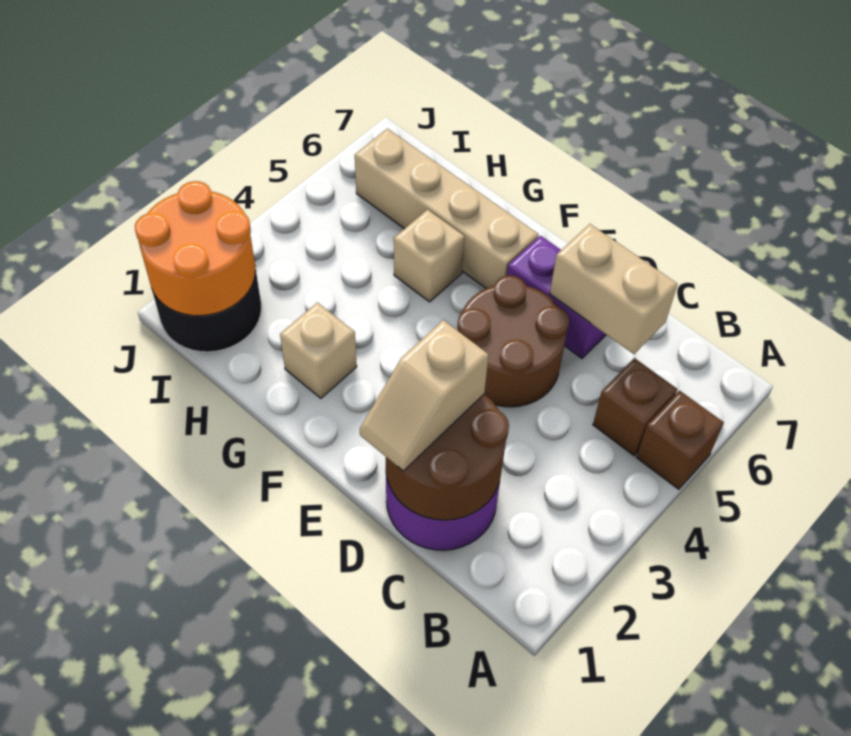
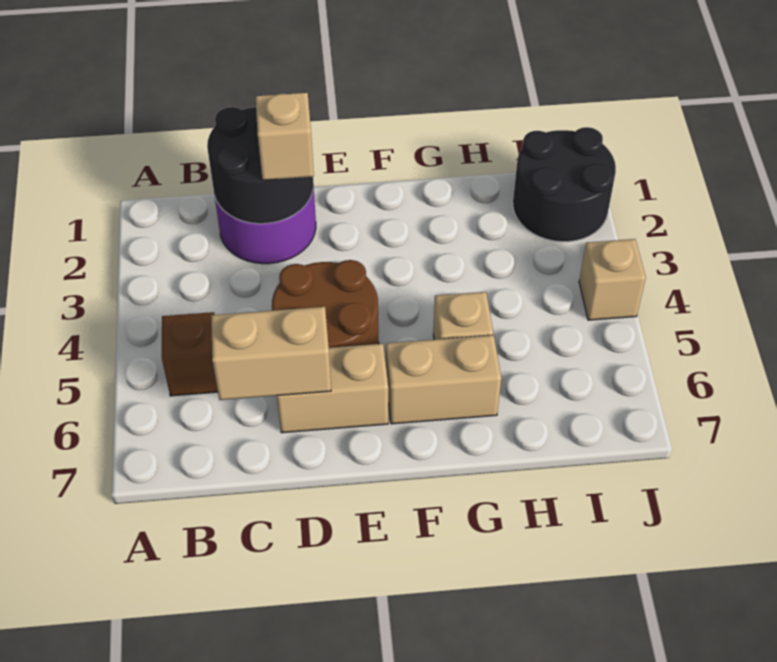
brown brick A5 level 1 -> none
brown round brick C1:D2 level 2 -> black round brick C1:D2 level 2
purple brick D6:E6 level 1 -> tan brick D6:E6 level 1
tan brick F6:I6 level 1 -> tan brick F6:G6 level 1
tan brick G2 level 1 -> tan brick J4 level 1
orange round brick I1:J2 level 2 -> none

